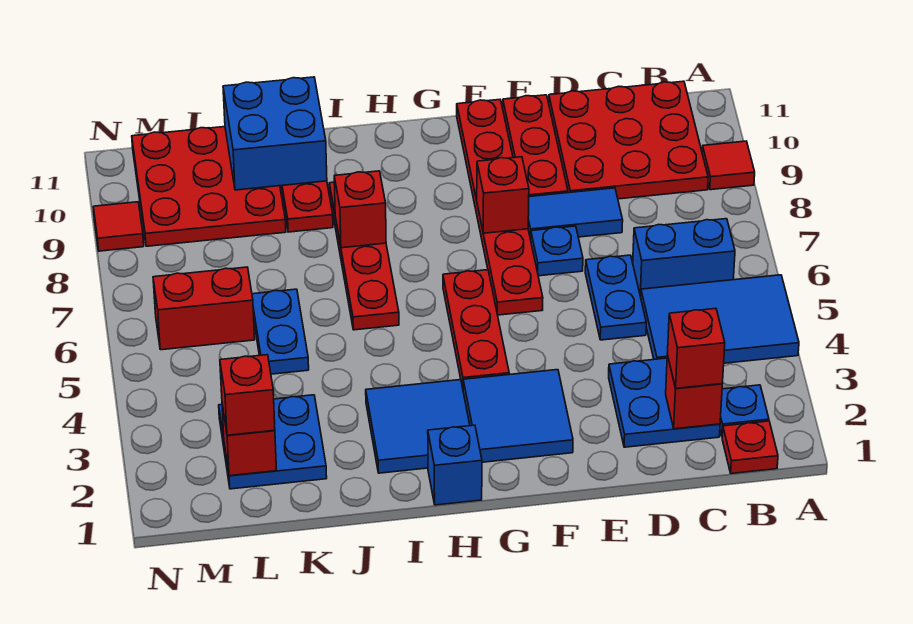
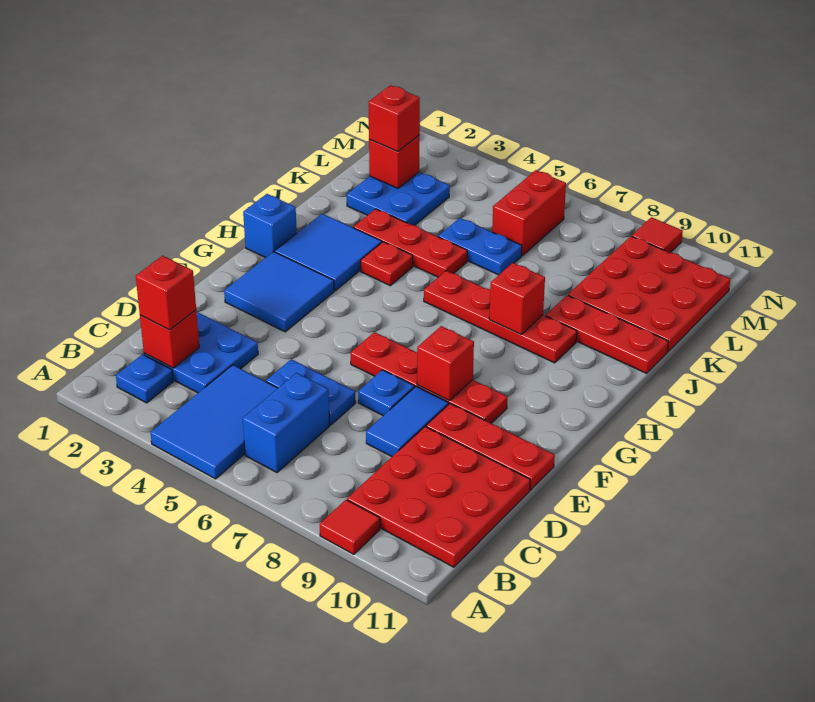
red plate B1 level 1 -> red plate I4 level 1
red plate F6:F11 level 1 -> red plate F6:F9 level 1
red plate G4:G6 level 1 -> red plate J3:J5 level 1
blue brick J10:K11 level 2 -> none

